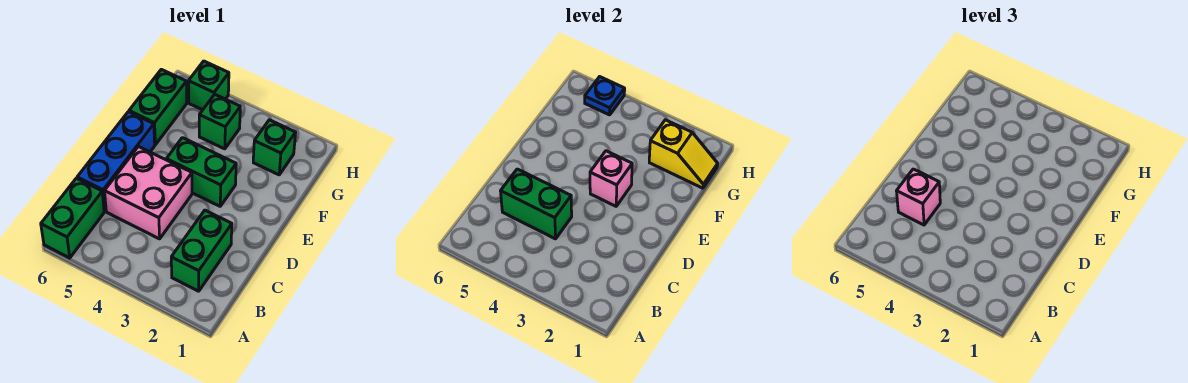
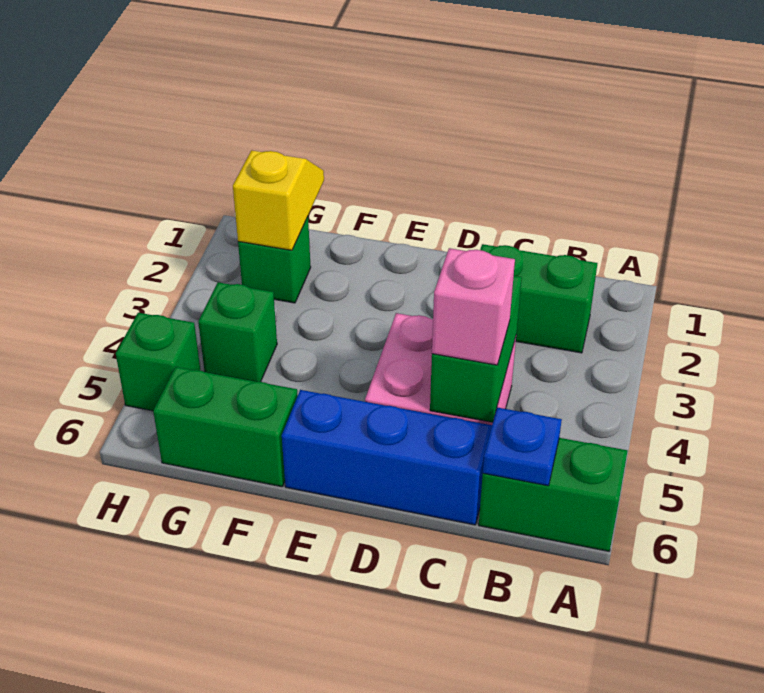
green brick E3:E4 level 1 -> none
pink brick E3 level 2 -> none
blue plate H5 level 2 -> blue plate B6 level 2

